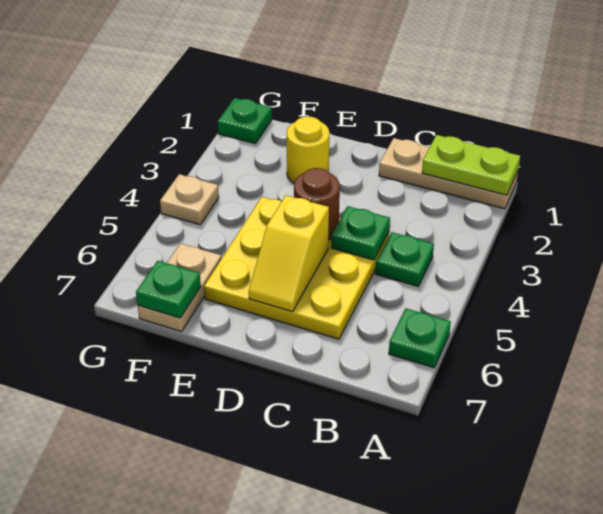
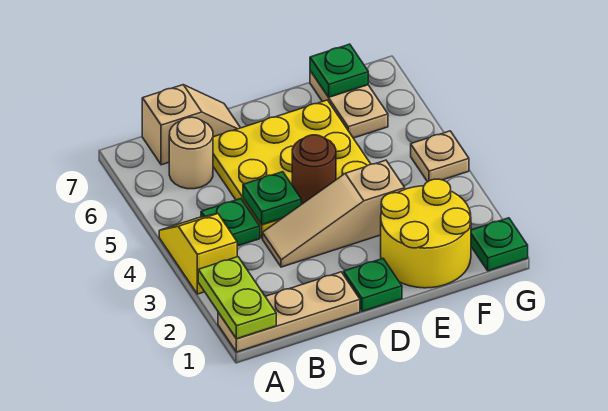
lime plate A1:B1 level 2 -> lime plate A1:A2 level 2
green plate A6 level 1 -> green plate D1 level 1
none -> tan round brick B6 level 1
none -> tan slope B7:C7 level 1 top B
none -> tan slope C3:E3 level 1 top E
yellow slope D5:D6 level 2 top 5 -> yellow slope A3:A4 level 1 top 3
yellow round brick E2 level 1 -> yellow round brick E1:F2 level 1

